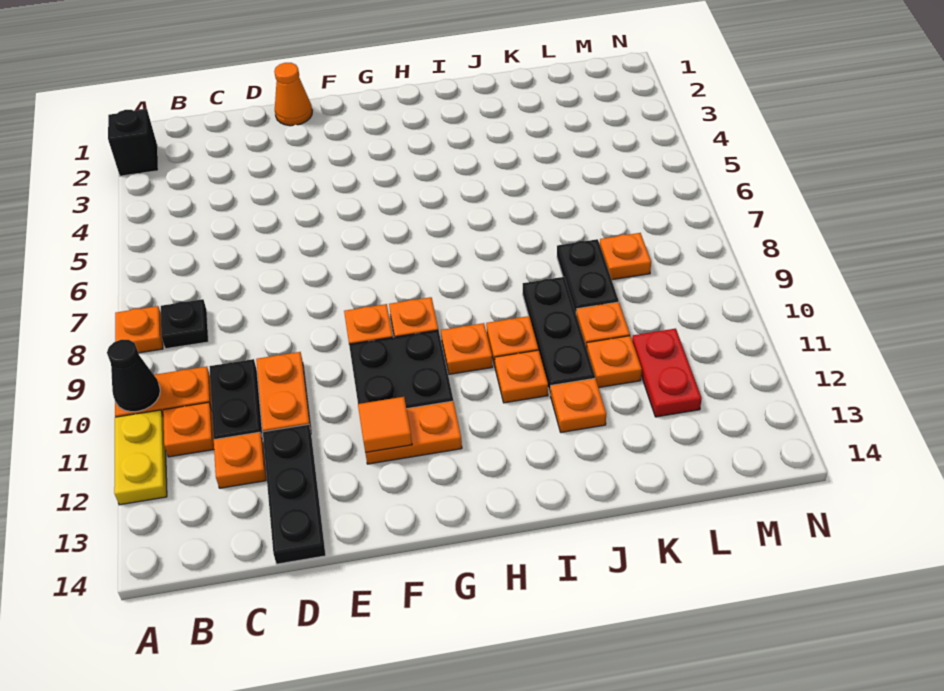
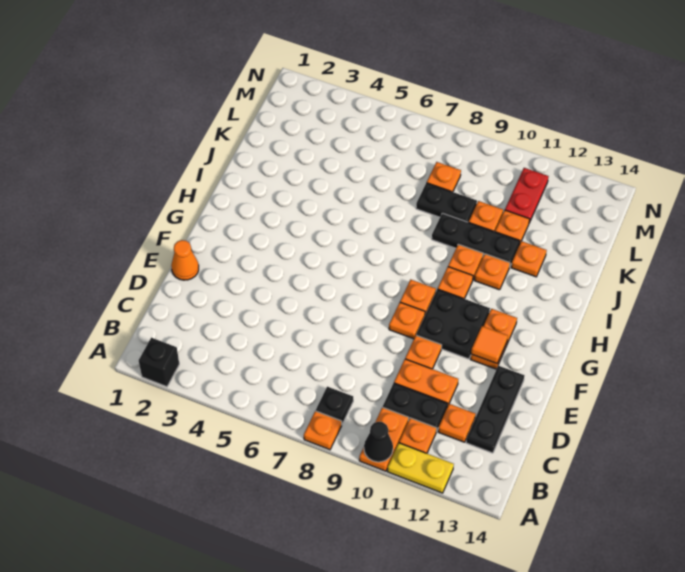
black plate D12:D14 level 1 -> black plate C13:E13 level 1
none -> orange plate E10 level 1
red plate L11:L12 level 1 -> red plate L11:M11 level 1

